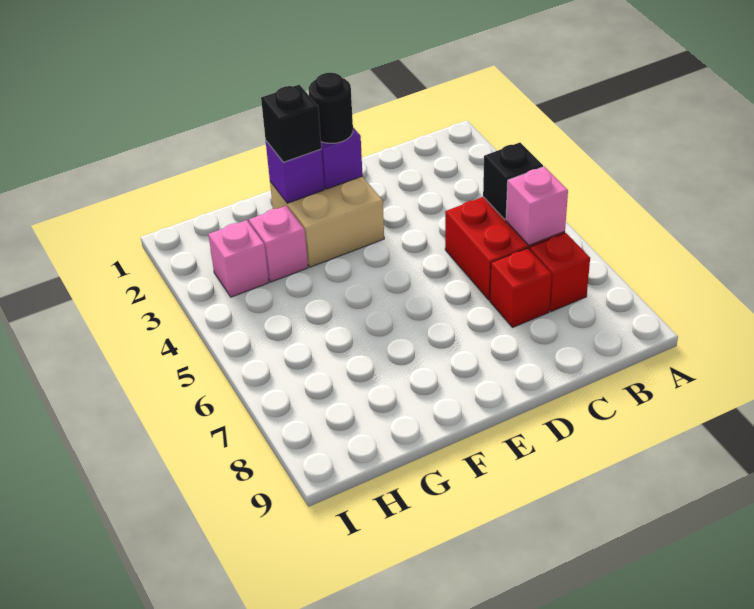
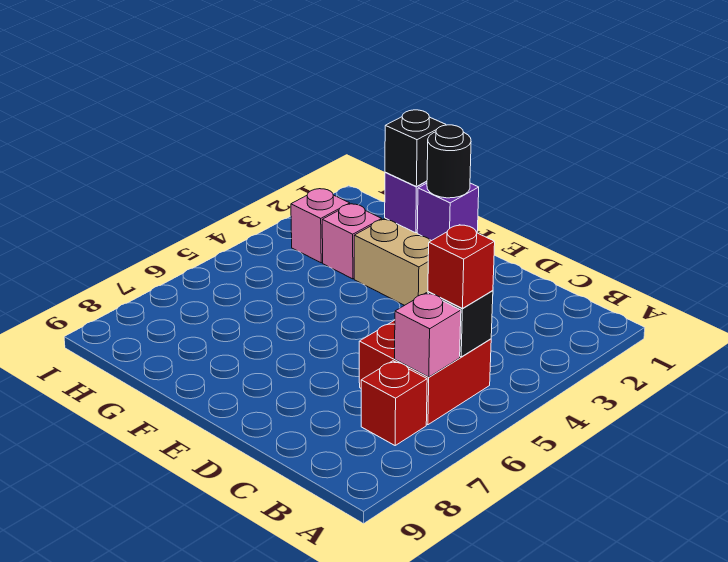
red brick C7 level 1 -> red brick B5 level 3

